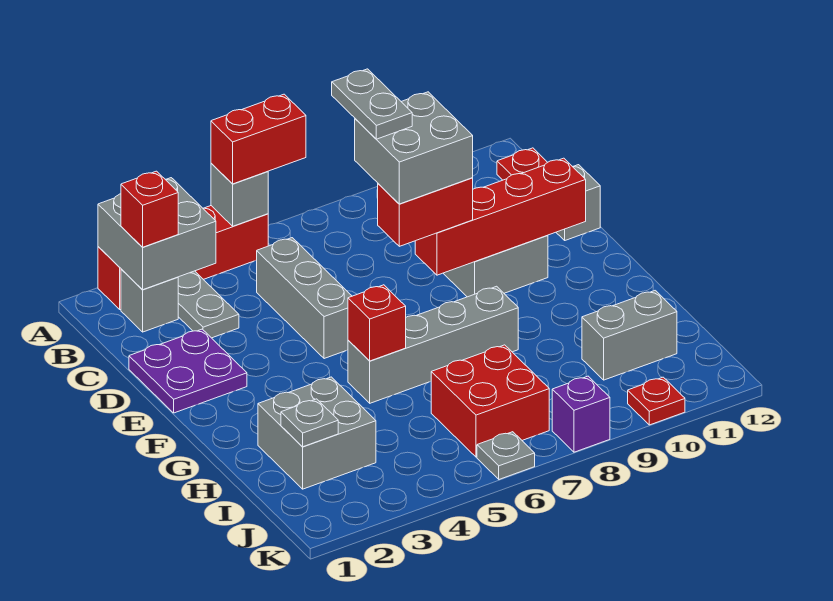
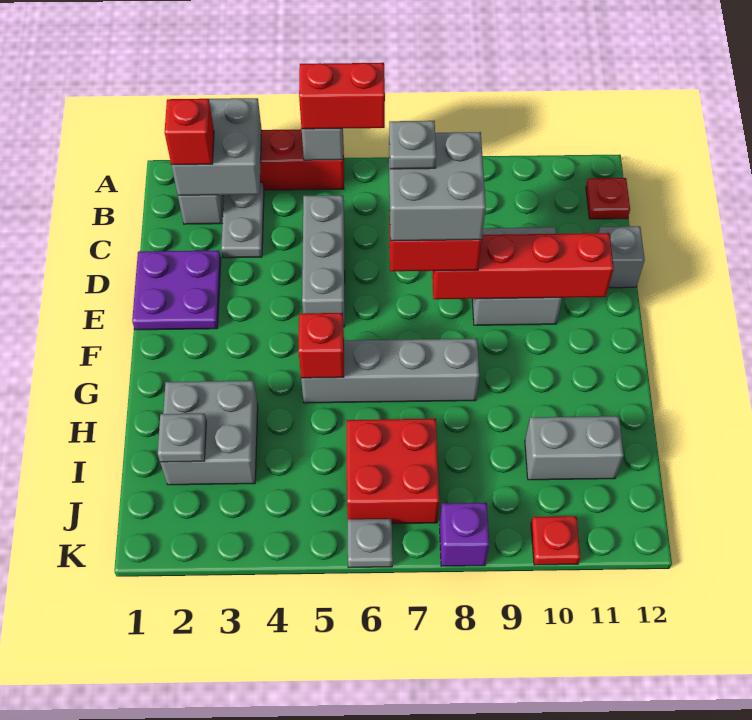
grey plate C7:D7 level 5 -> grey plate D7 level 5

